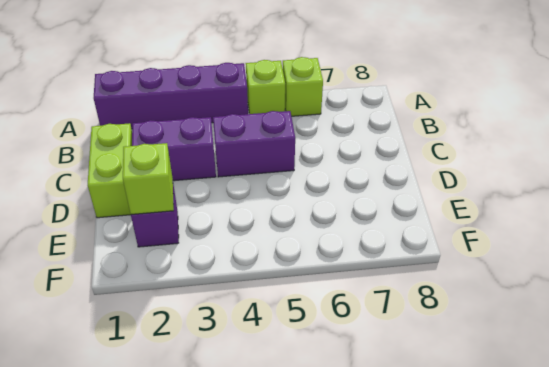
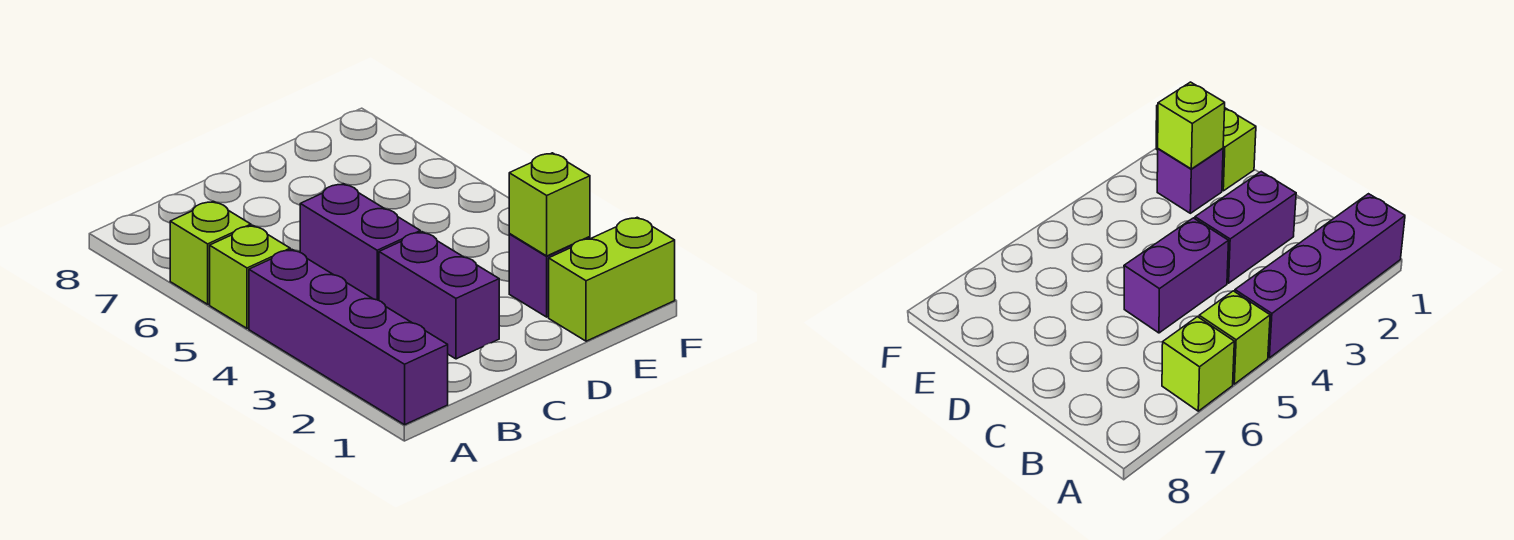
lime brick C1:D1 level 1 -> lime brick E1:F1 level 1

